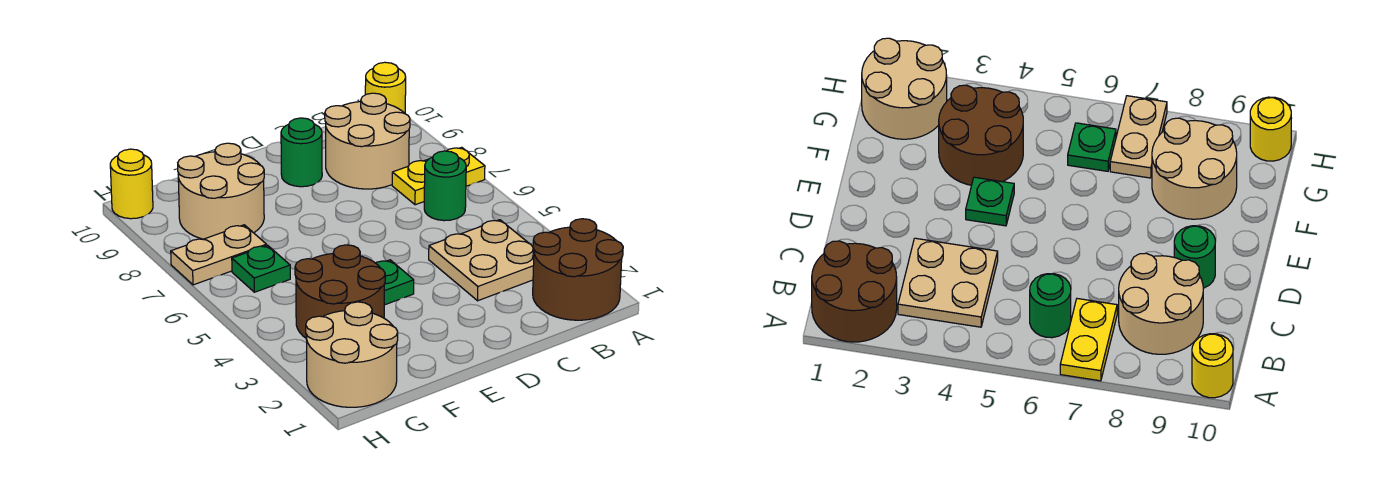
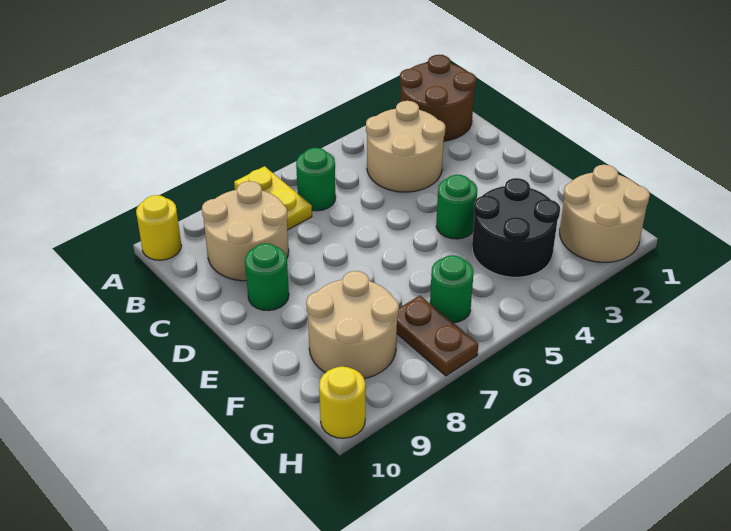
tan plate B3:C4 level 1 -> tan round brick B3:C4 level 1
green plate E4 level 1 -> green round brick E4 level 1
brown round brick F3:G4 level 1 -> black round brick F3:G4 level 1
green plate G6 level 1 -> green round brick G6 level 1
tan plate G7:H7 level 1 -> brown plate G7:H7 level 1

